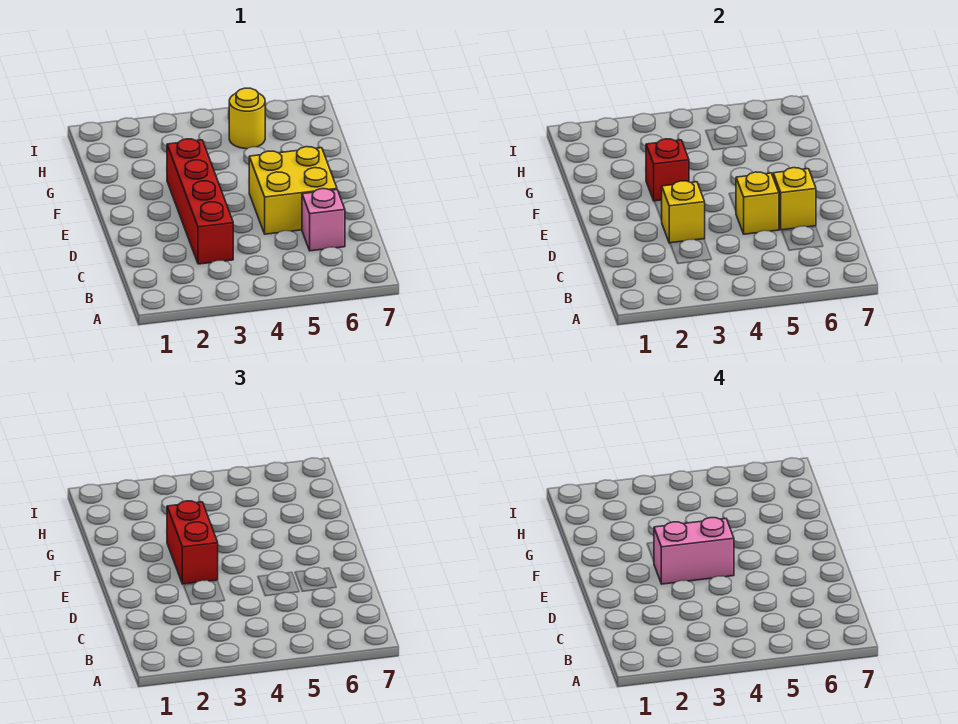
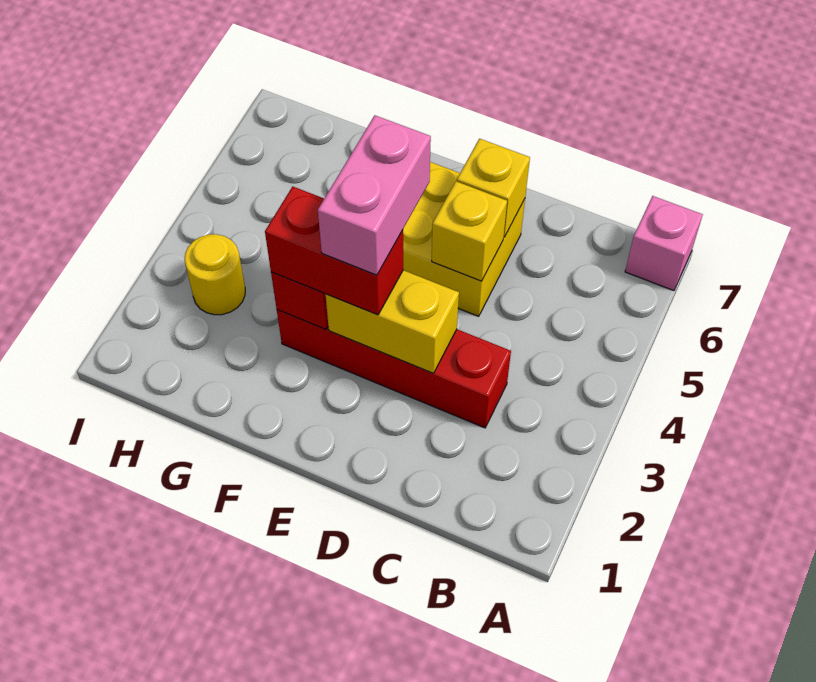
pink brick C6 level 1 -> pink brick A7 level 1
yellow brick D3 level 2 -> yellow brick D3:E3 level 2
yellow round brick H5 level 1 -> yellow round brick H3 level 1

